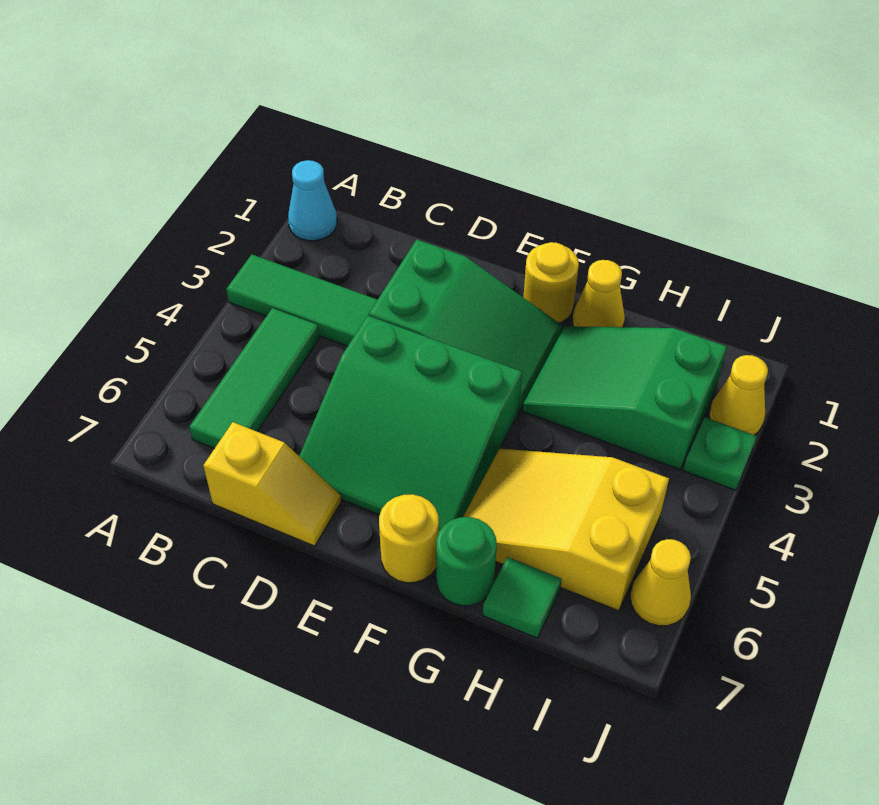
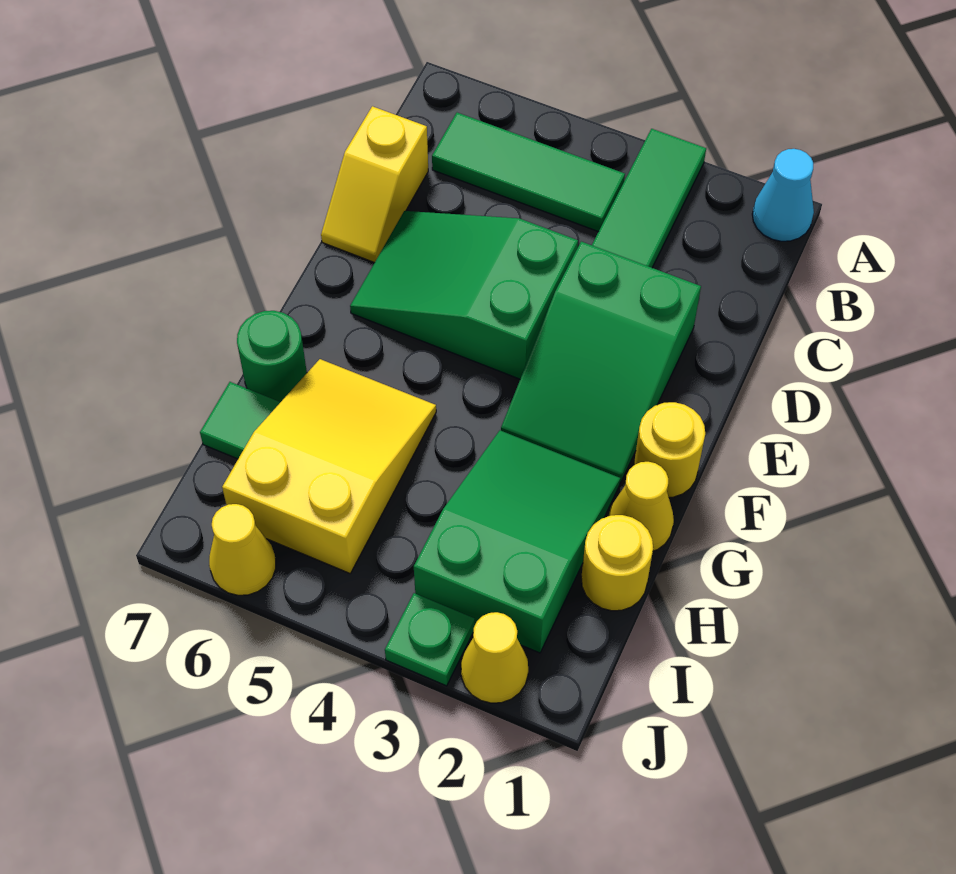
green slope D4:F6 level 1 top 4 -> green slope D4:E6 level 1 top 4
yellow round brick F7 level 1 -> yellow round brick H1 level 1

